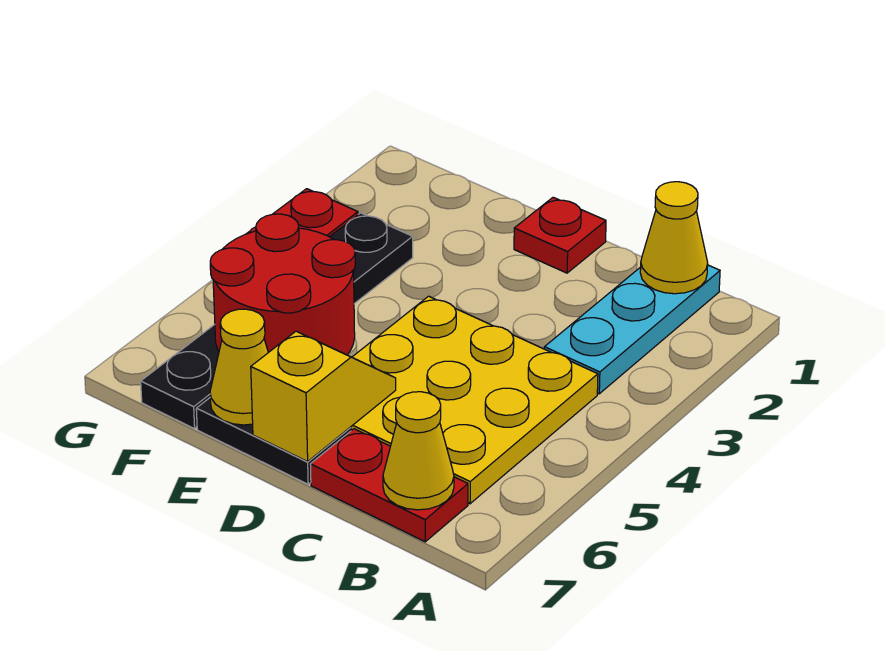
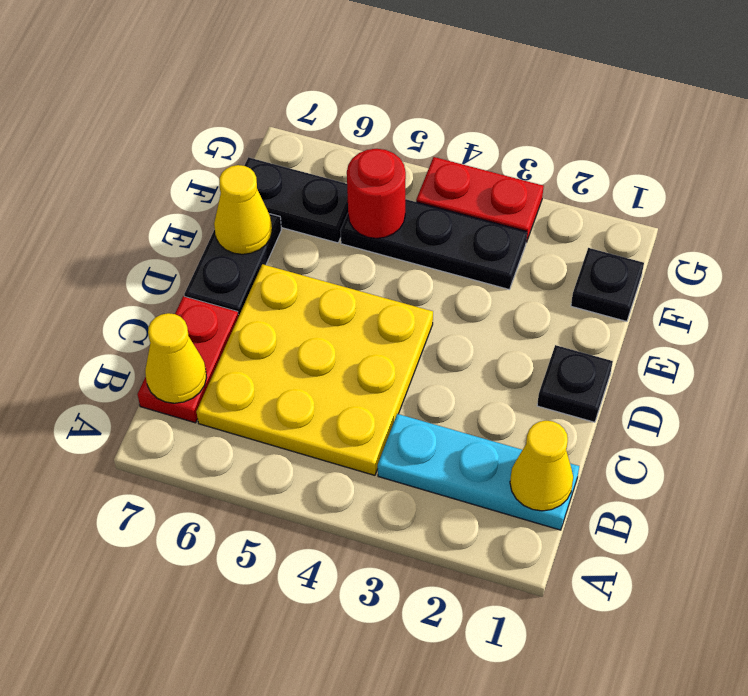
red plate D1 level 1 -> black plate D1 level 1
yellow slope D6:D7 level 2 top 7 -> none
red round brick E5:F6 level 2 -> red round brick F5 level 2
none -> black plate F1 level 1

